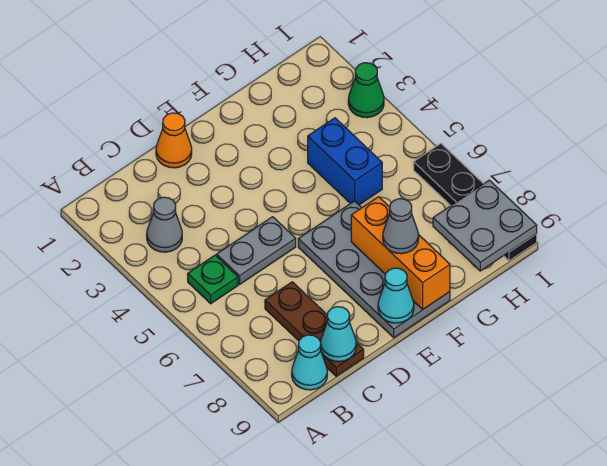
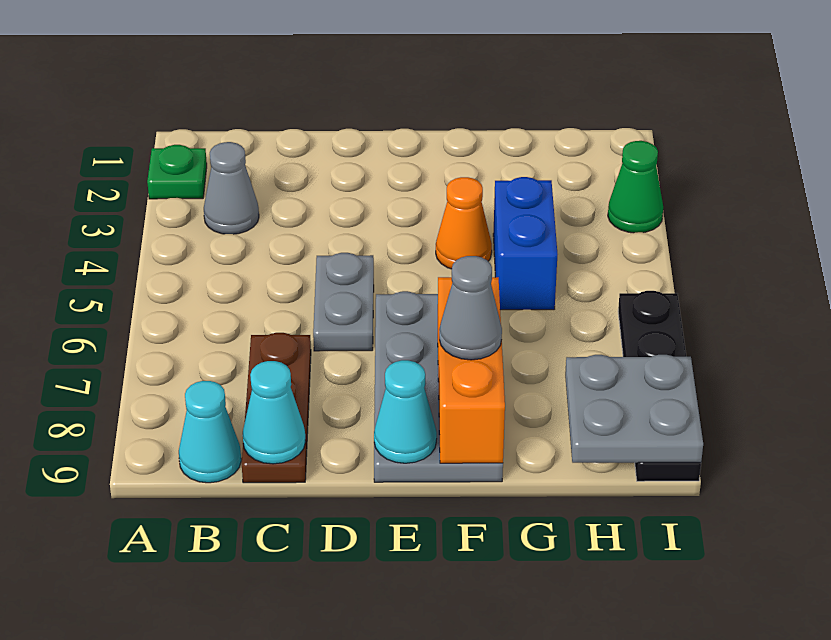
green plate B5 level 1 -> green plate A2 level 1
grey plate C5:D5 level 1 -> grey plate D5:D6 level 1
orange cone D1 level 1 -> orange cone F4 level 1

